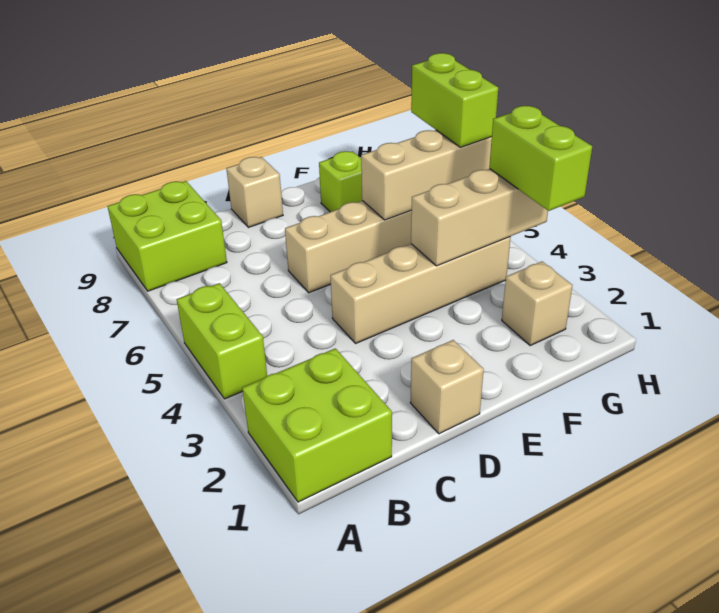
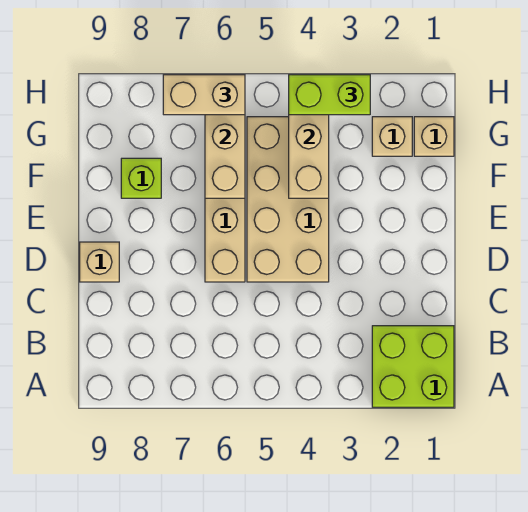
lime brick A4:A5 level 1 -> none
lime brick A8:B9 level 1 -> none
tan brick D1 level 1 -> tan brick G1 level 1
tan brick D4:G4 level 1 -> tan brick D4:G5 level 1
lime brick H6:H7 level 3 -> tan brick H6:H7 level 3

